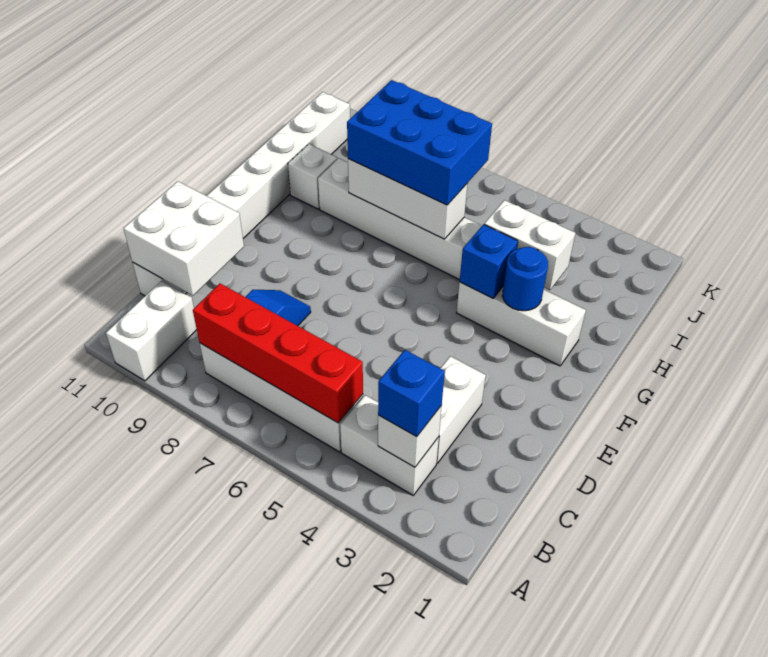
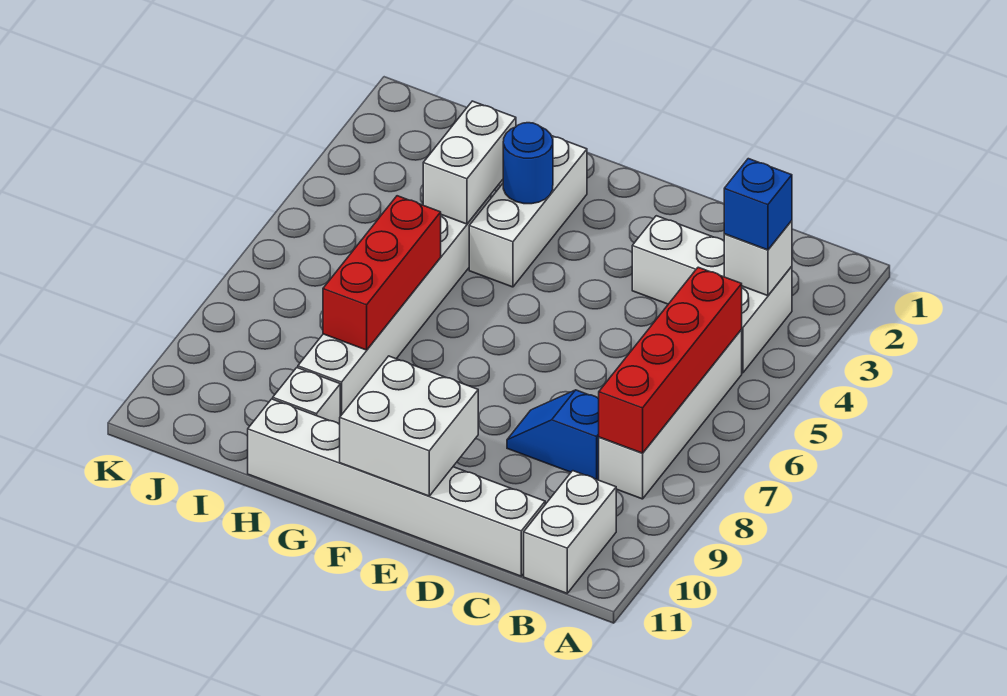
white brick A10:B10 level 1 -> white brick B10:B11 level 1
white brick C10:D11 level 2 -> white brick E10:F11 level 2
white brick C11:J11 level 1 -> white brick C11:H11 level 1
blue brick G4 level 2 -> none
white brick H6:H8 level 2 -> red brick H6:H8 level 2
blue brick H6:I8 level 3 -> none

